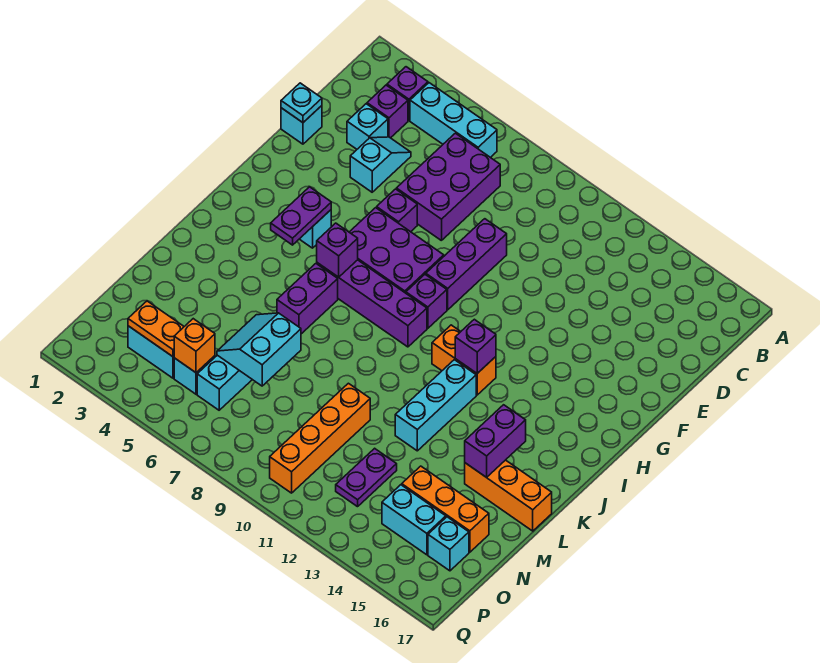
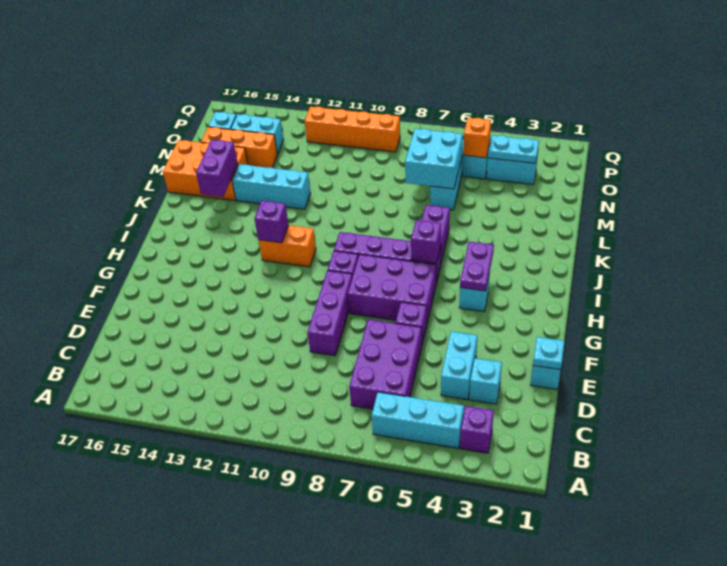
purple brick C3 level 1 -> none
cyan slope D4:E4 level 1 top E -> cyan brick D4:E4 level 1
cyan brick J12:L12 level 1 -> cyan brick L12:L14 level 1
orange brick L15:L17 level 1 -> orange brick L15:M17 level 1
cyan slope M6:N7 level 2 top 7 -> cyan brick M6:N7 level 2
orange brick M10:P10 level 1 -> orange brick P9:P12 level 1
purple plate N12:O12 level 1 -> none
orange plate O3:O4 level 2 -> cyan plate O3:O4 level 2

